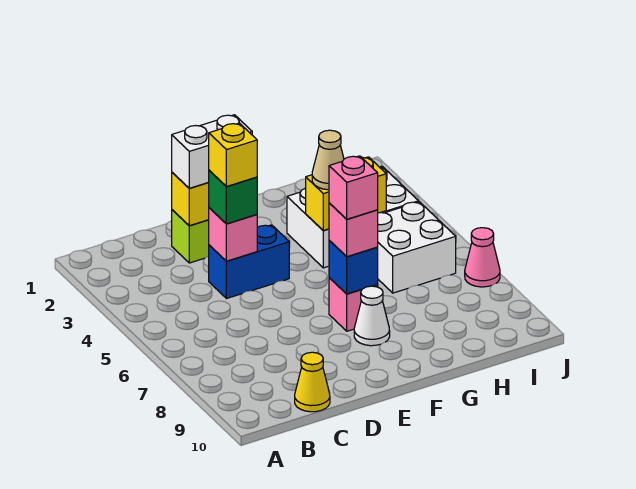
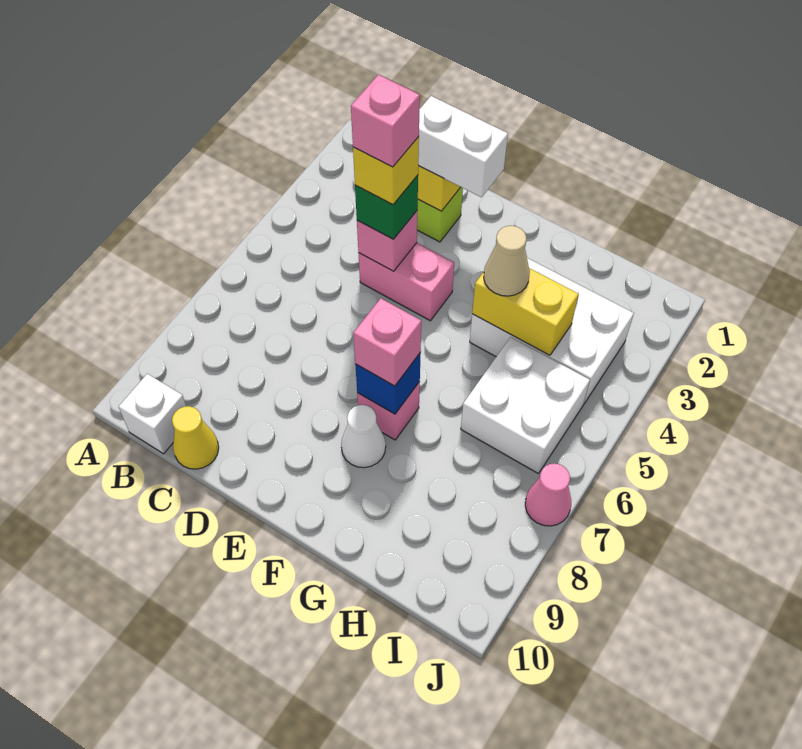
none -> white brick B10 level 1
blue brick D4:E4 level 1 -> pink brick D4:E4 level 1
pink brick F7 level 4 -> pink brick D4 level 5

